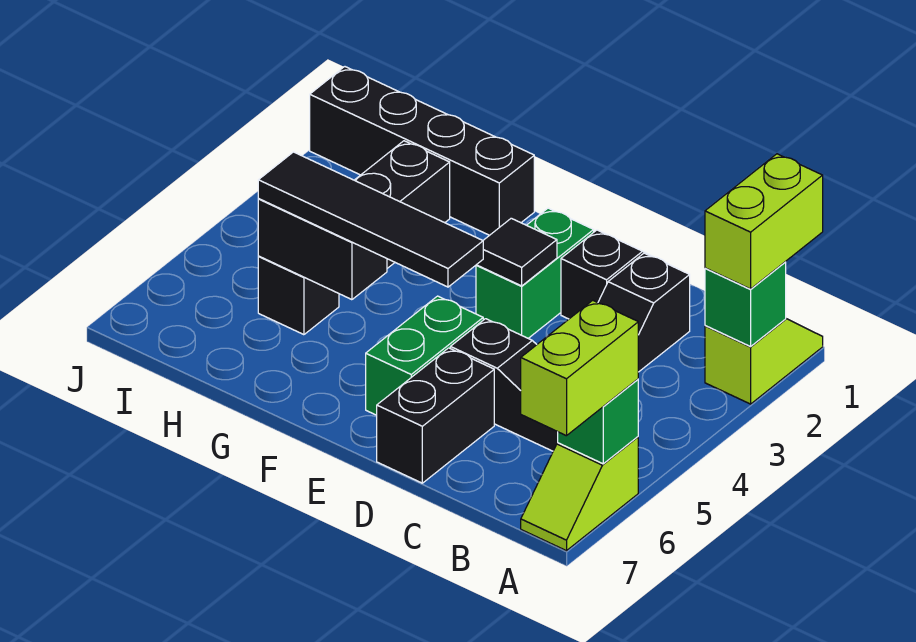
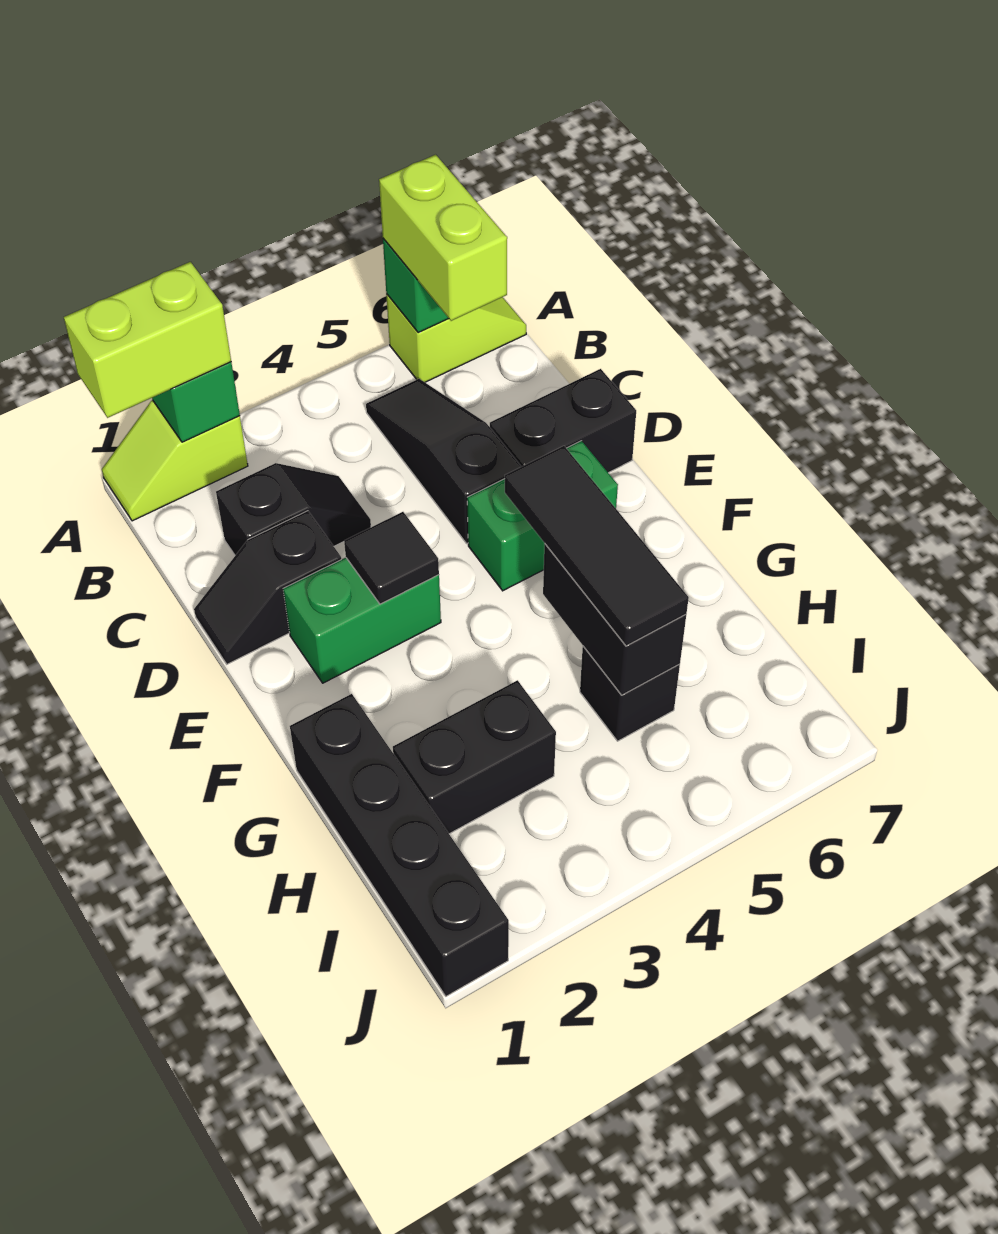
lime brick A6:A7 level 3 -> lime brick A6:B6 level 3
black tile E5:H5 level 3 -> black tile F5:H5 level 3

